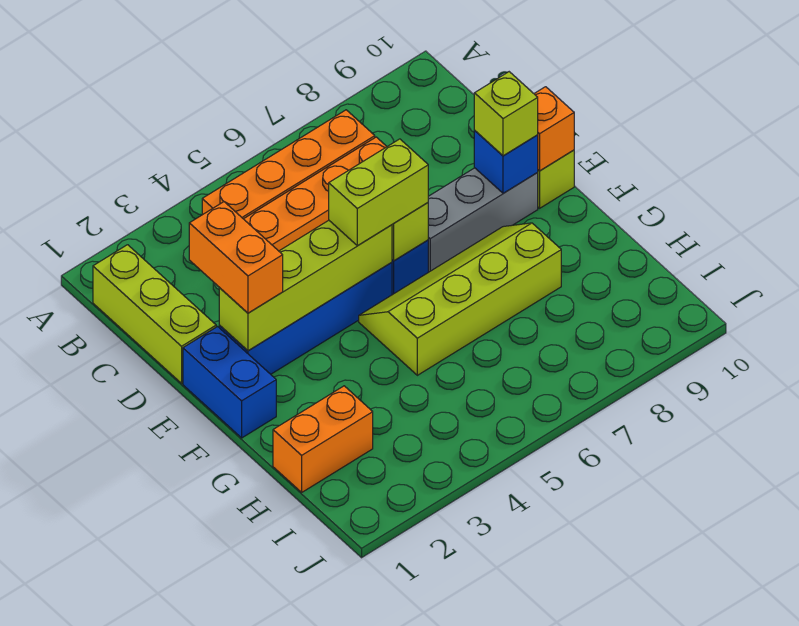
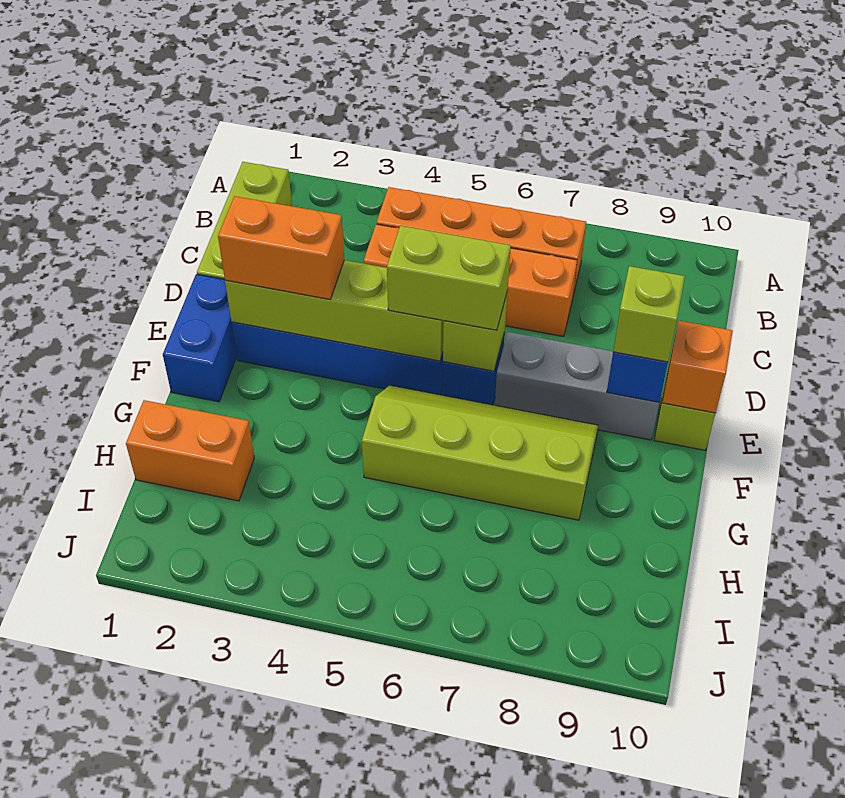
orange brick D2:E2 level 3 -> orange brick E2:E3 level 3

